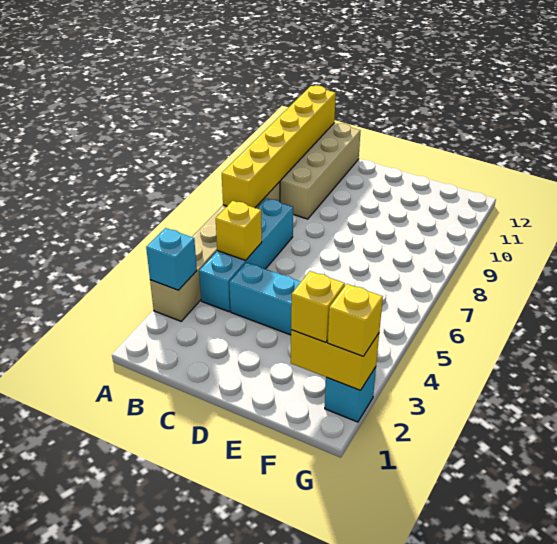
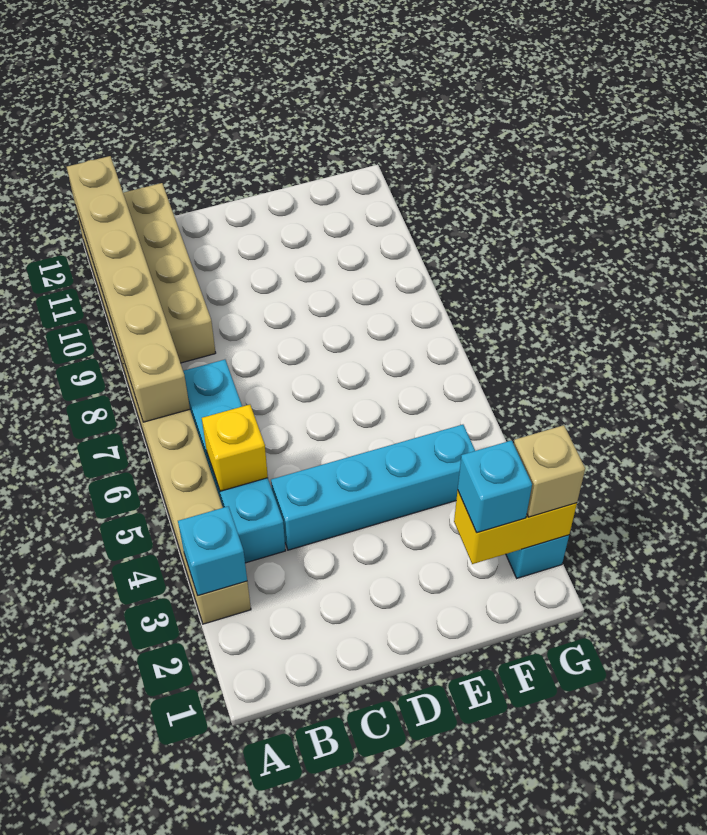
yellow brick A7:A12 level 2 -> tan brick A7:A12 level 2
yellow brick F2 level 3 -> cyan brick F2 level 3
yellow brick G2 level 3 -> tan brick G2 level 3

